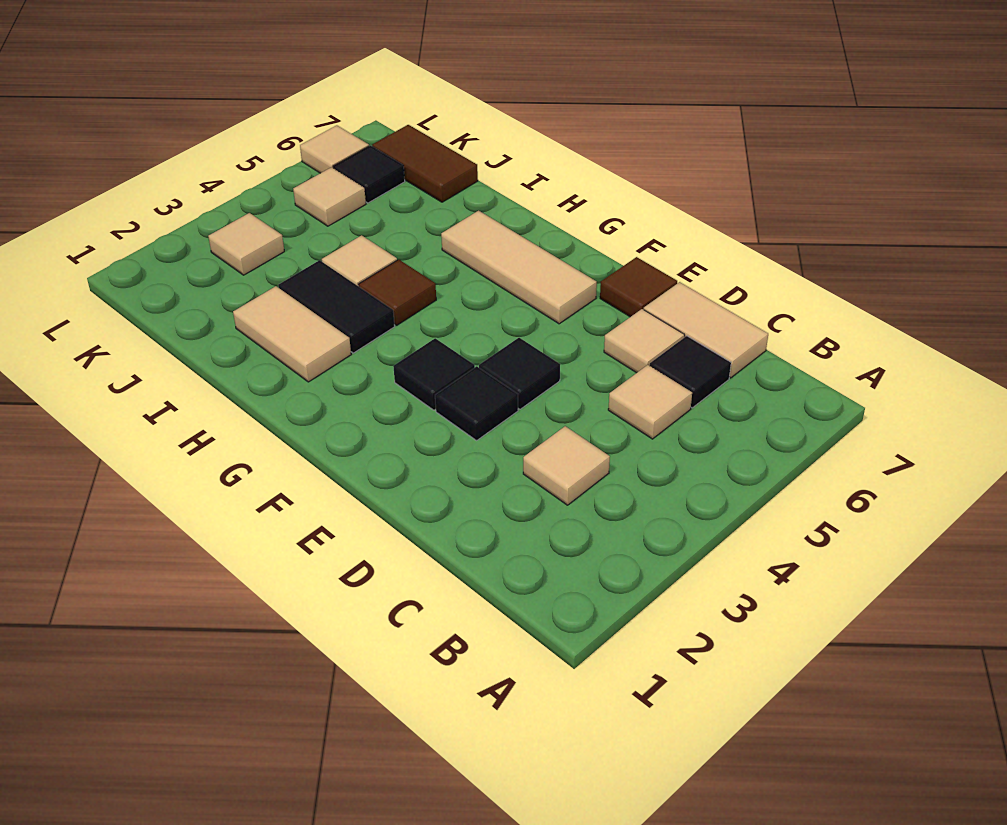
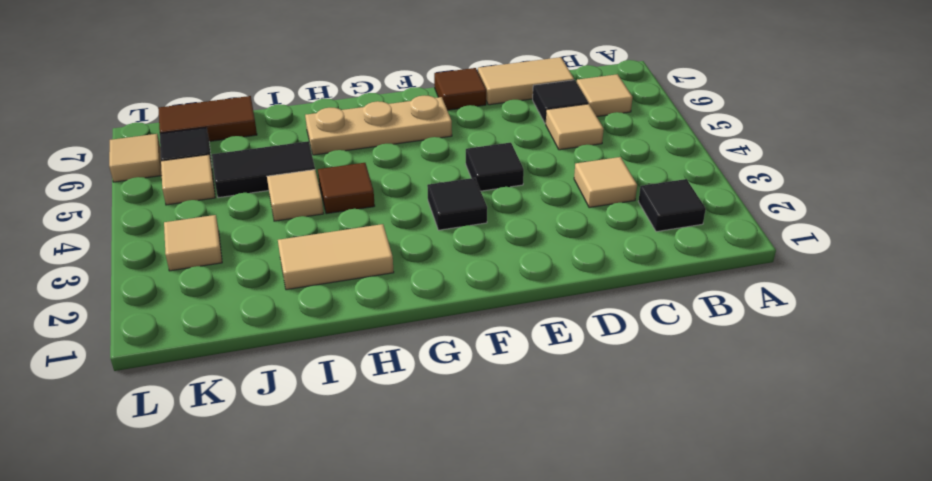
tan tile D6 level 1 -> tan tile B6 level 1
black tile E3 level 1 -> black tile B2 level 1
tan tile F6:H6 level 1 -> tan plate F6:H6 level 1
black tile H3:I3 level 1 -> black tile I5:J5 level 1

